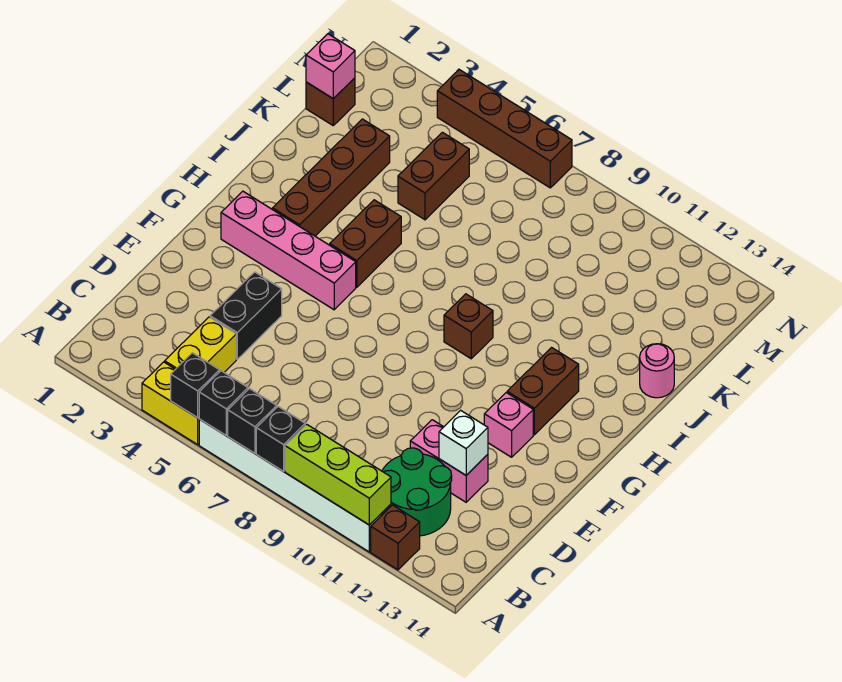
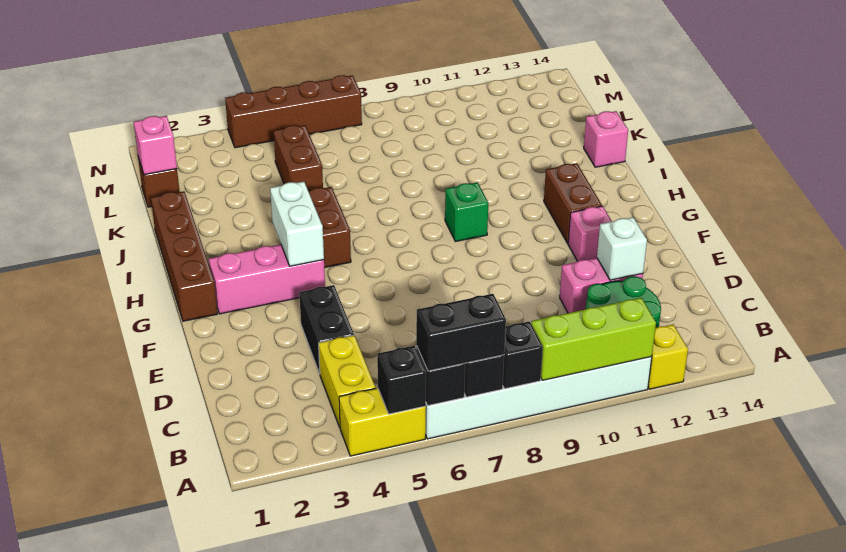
none -> black brick A6:A7 level 3
brown brick A12 level 1 -> yellow brick A12 level 1
pink brick G2:G5 level 1 -> pink brick G2:G4 level 1
none -> white brick G4:H4 level 2
brown brick H3:K3 level 1 -> brown brick G1:J1 level 1
brown brick H9 level 1 -> green brick H9 level 1
pink round brick J14 level 1 -> pink brick J14 level 1

